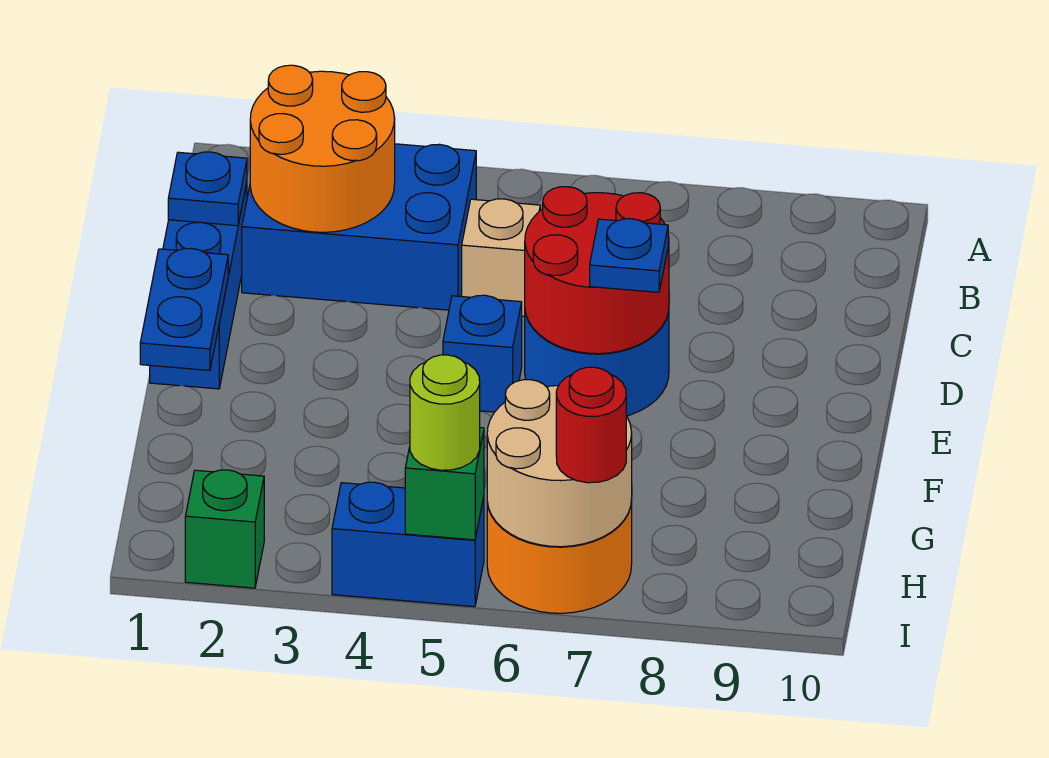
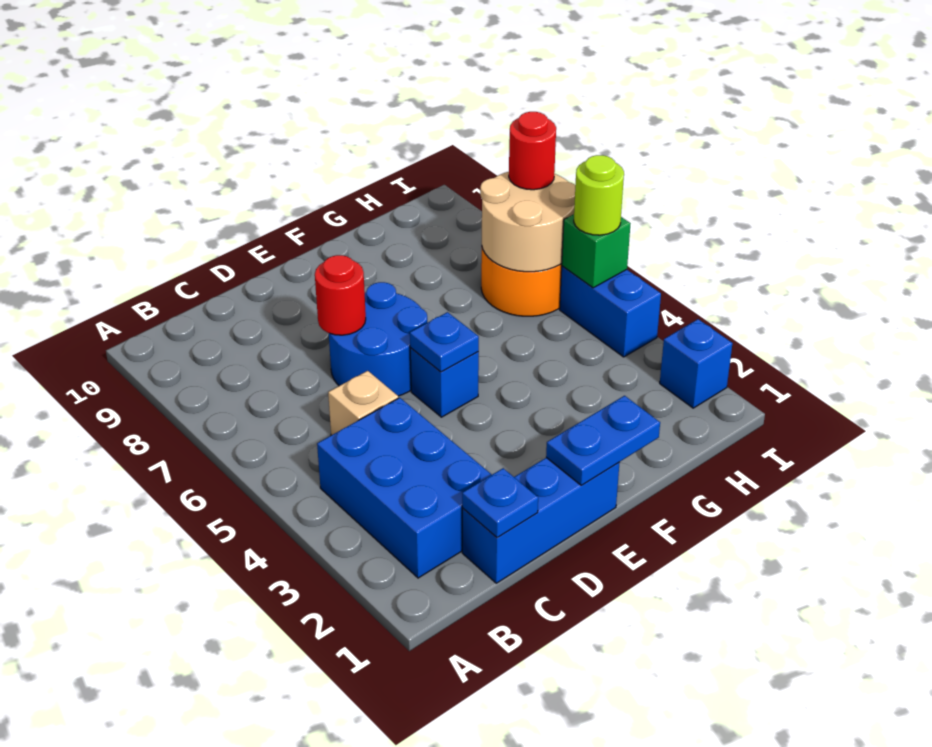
orange round brick B2:C3 level 2 -> none
red round brick D6:E7 level 2 -> red round brick D7 level 2
blue plate E7 level 3 -> blue plate E5 level 2
green brick I2 level 1 -> blue brick I2 level 1

